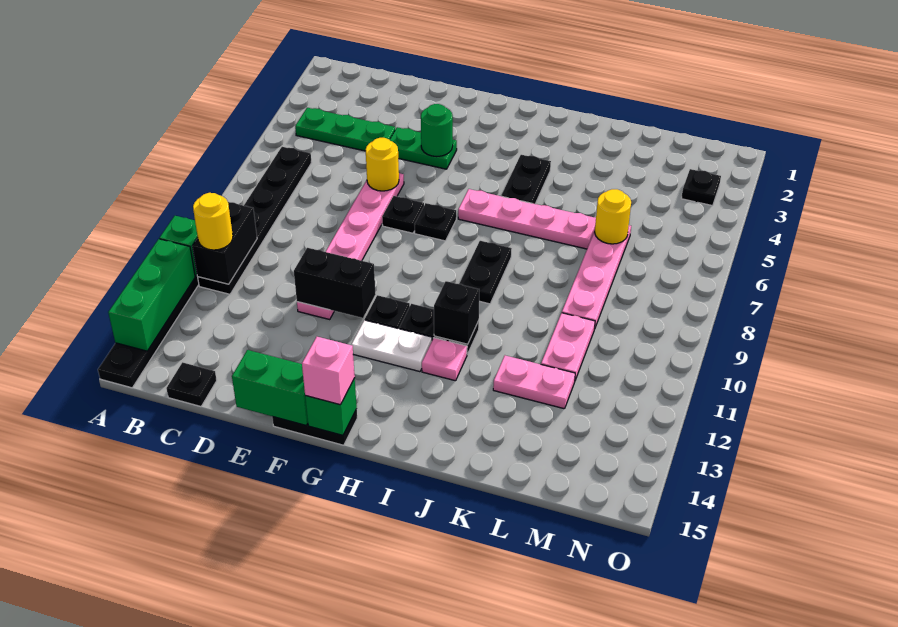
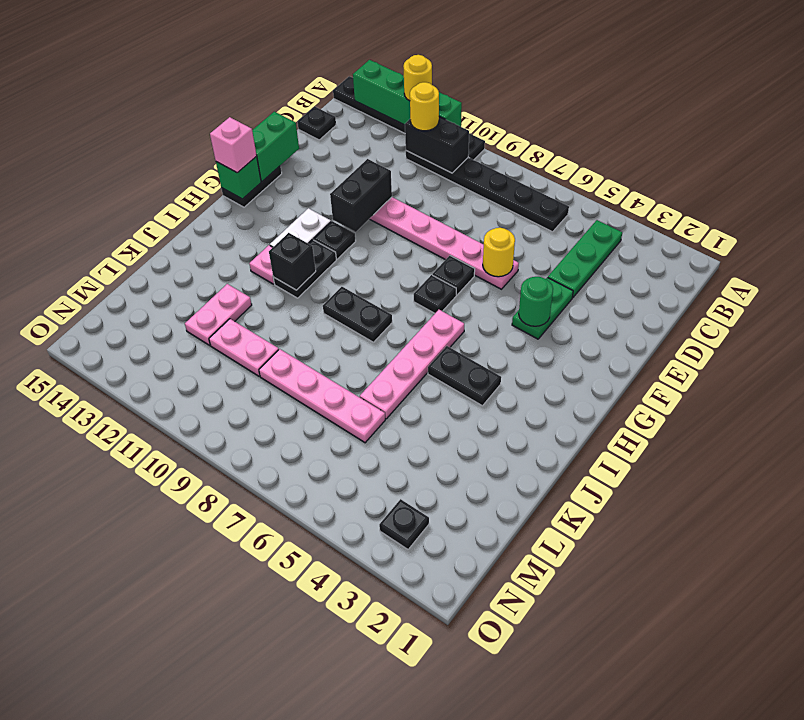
yellow round brick L6 level 2 -> yellow round brick A12 level 3

